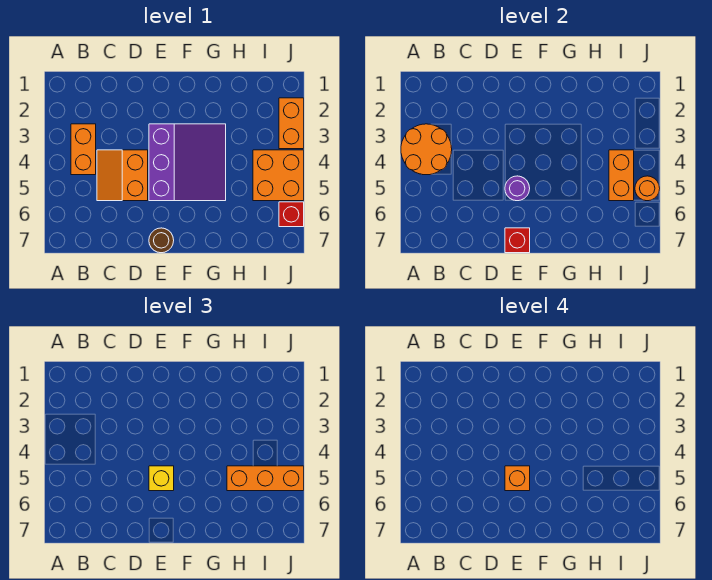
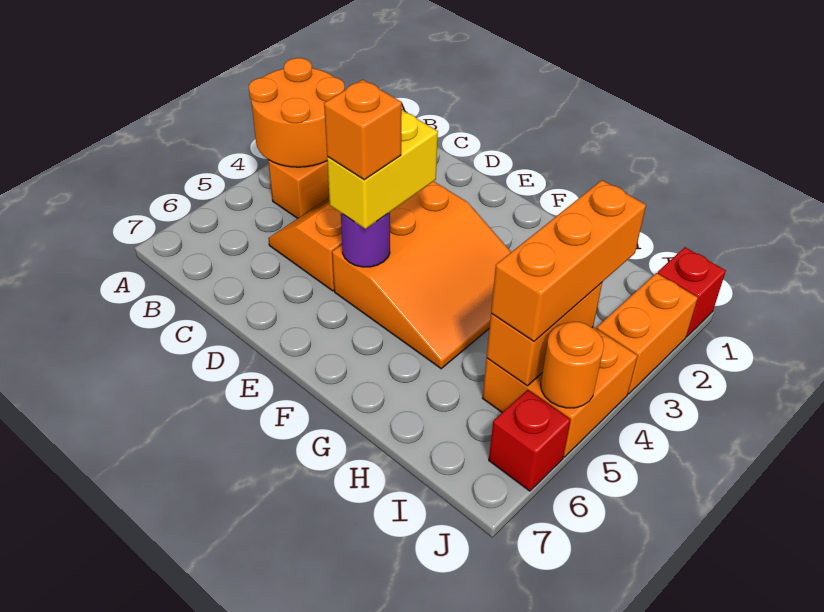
purple slope E3:G5 level 1 top E -> orange slope E3:G5 level 1 top E
yellow brick E5 level 3 -> yellow brick E4:E5 level 3
brown round brick E7 level 1 -> none
red brick E7 level 2 -> red brick J1 level 1
orange brick H5:J5 level 3 -> orange brick I3:I5 level 3

